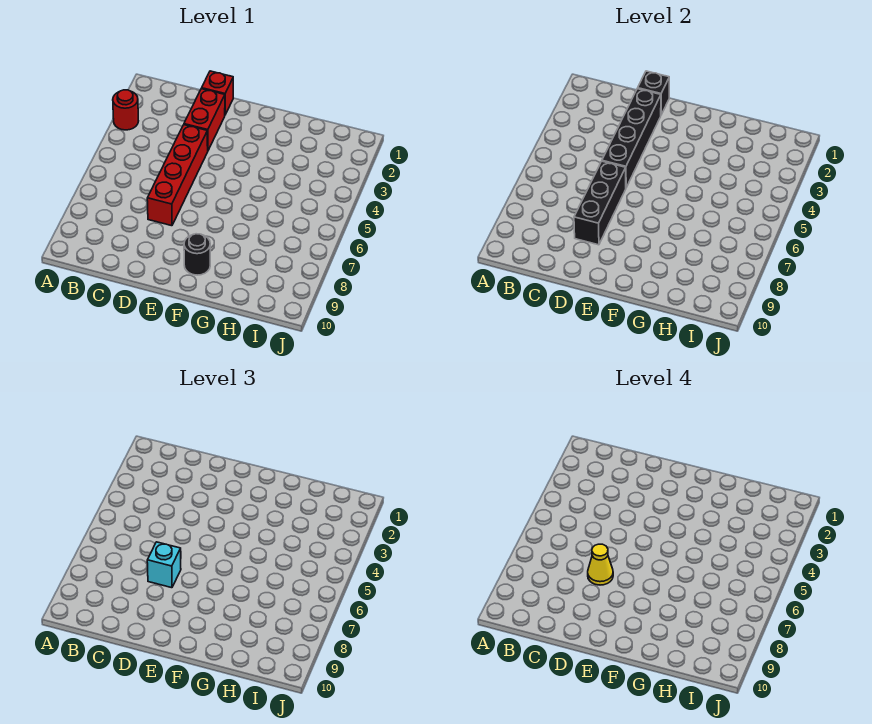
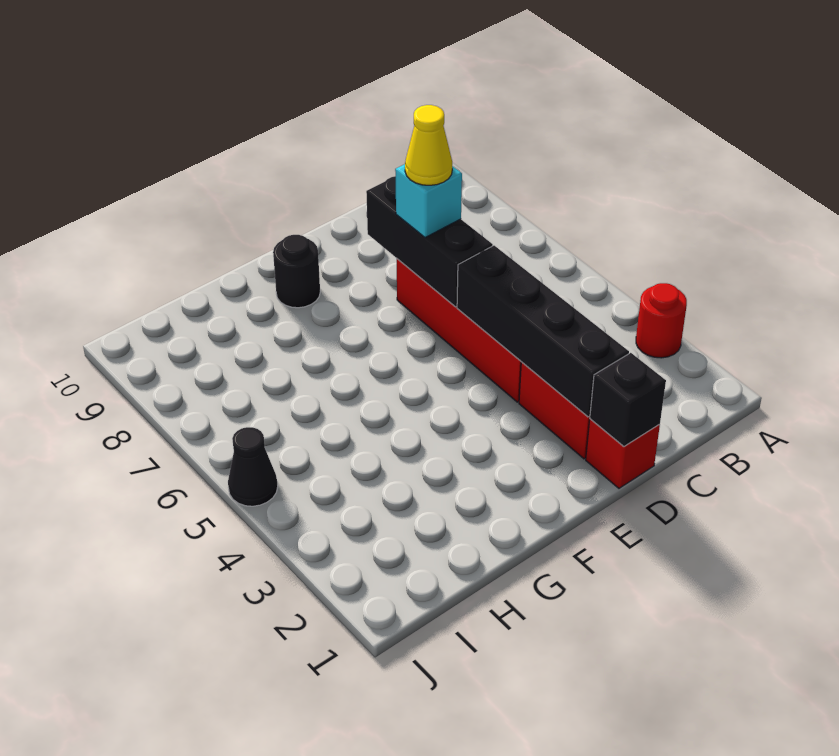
none -> black cone J5 level 1

